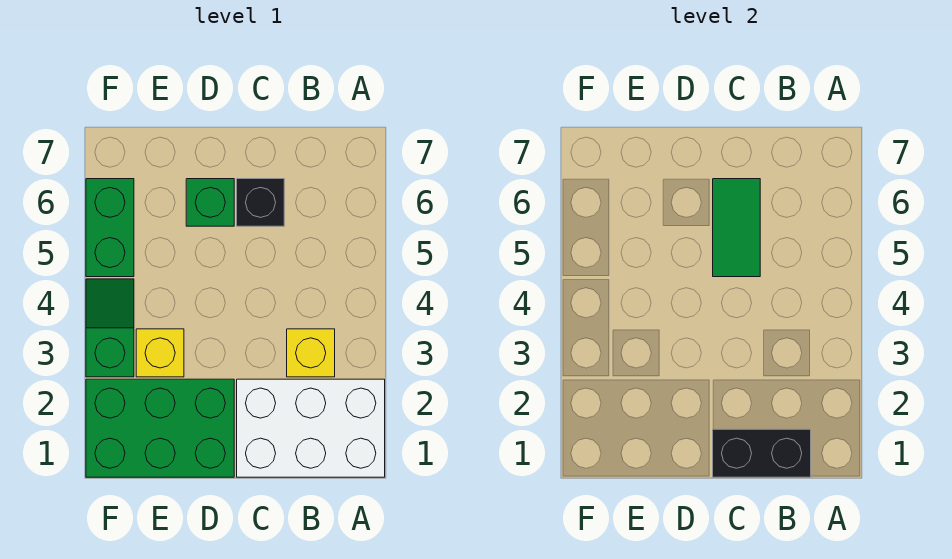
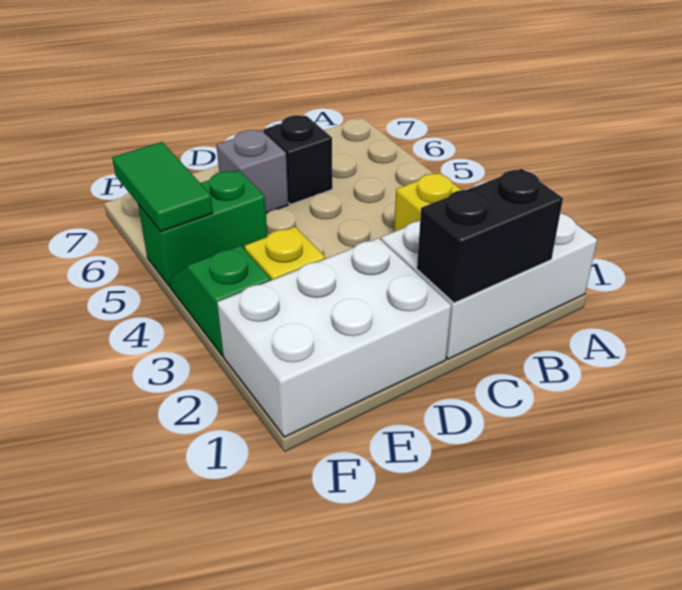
green tile C5:C6 level 2 -> green tile F5:F6 level 2
green brick D1:F2 level 1 -> white brick D1:F2 level 1
green brick D6 level 1 -> grey brick D6 level 1
green brick F5:F6 level 1 -> green brick E5:F5 level 1

